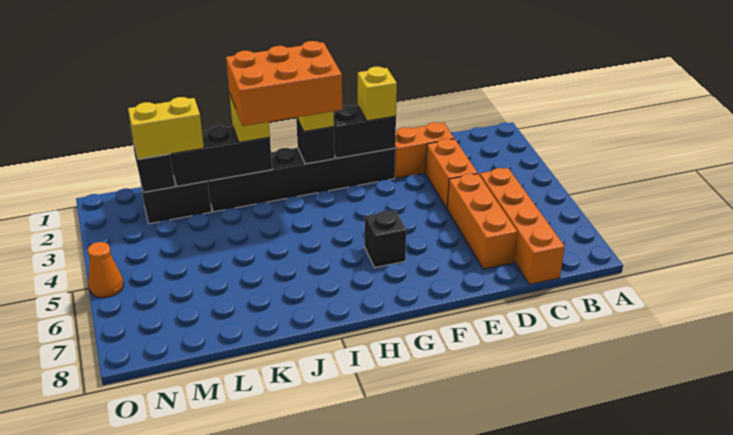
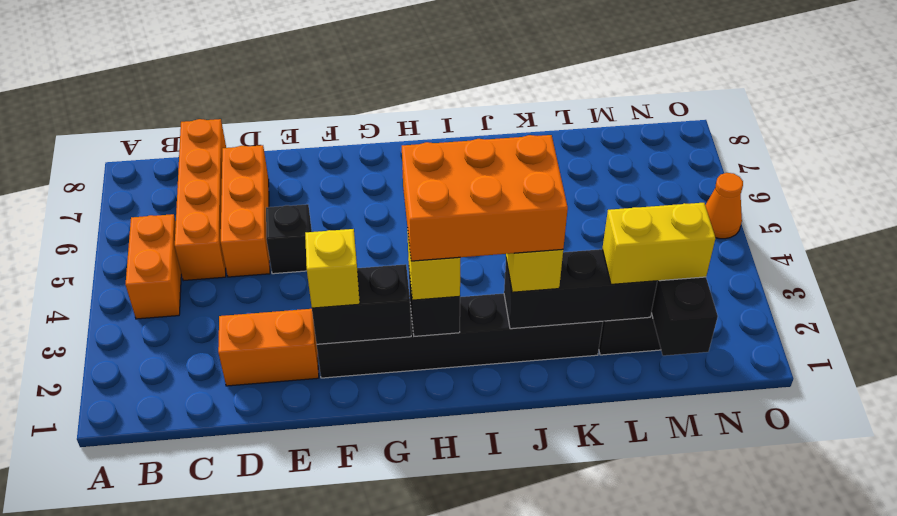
orange brick D3:D4 level 1 -> orange brick B4:B5 level 1
black brick G6 level 1 -> black brick E5 level 1

